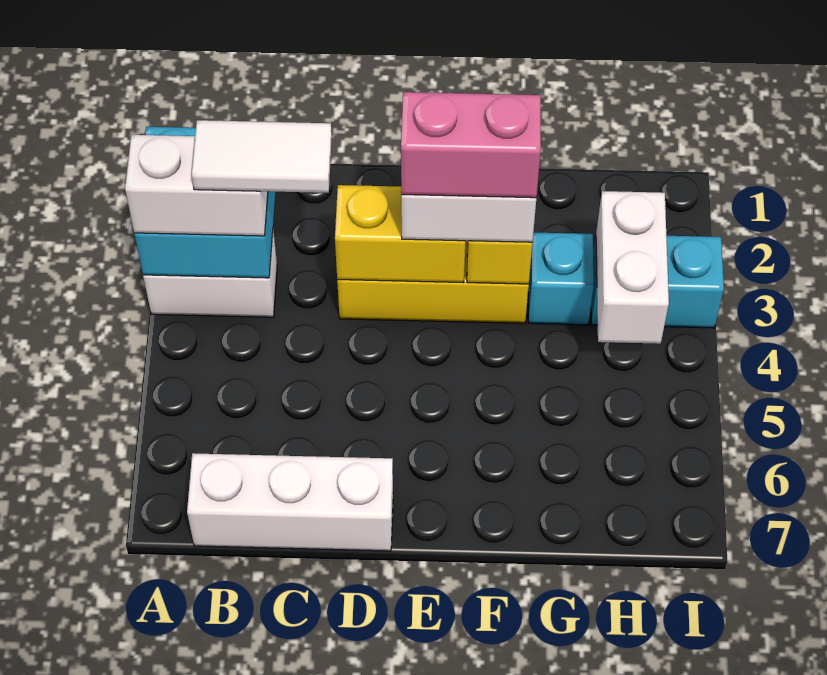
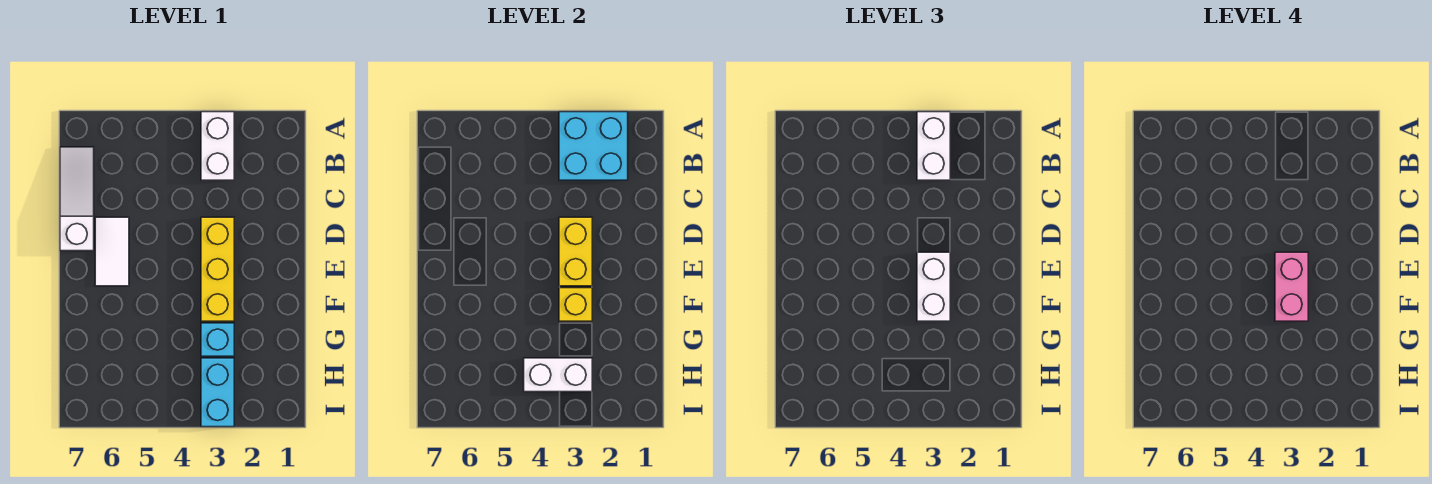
white tile B3:C3 level 4 -> white tile D6:E6 level 1
white brick B7:D7 level 1 -> white slope B7:D7 level 1 top D

